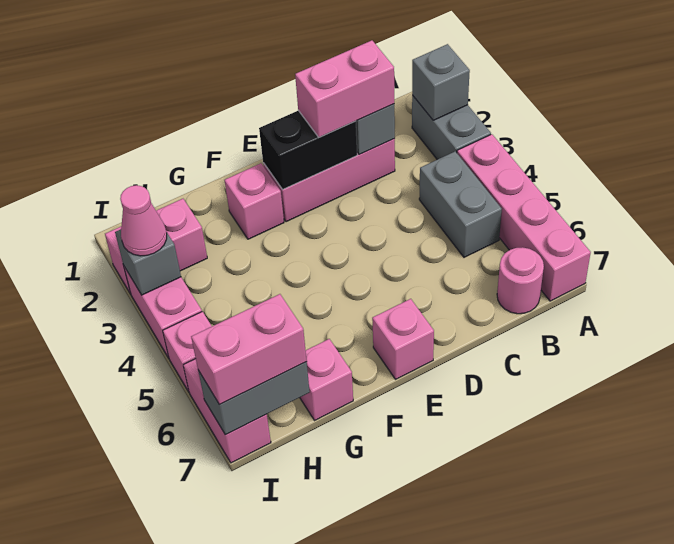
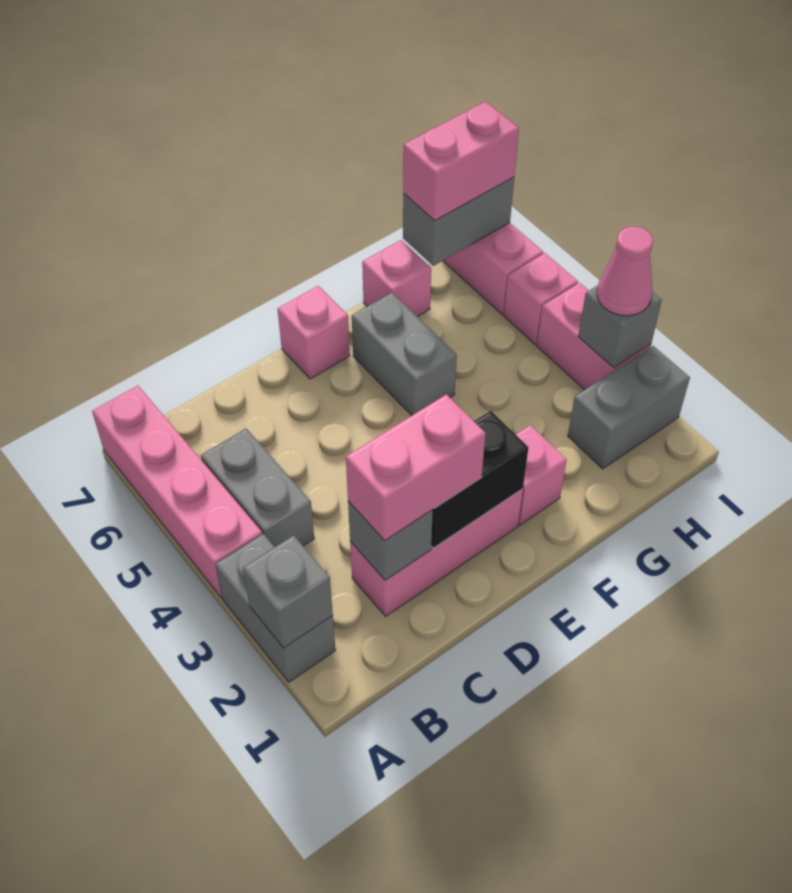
pink round brick B7 level 1 -> none
none -> grey brick F5:F6 level 1
pink brick H2:I2 level 1 -> grey brick H2:I2 level 1

